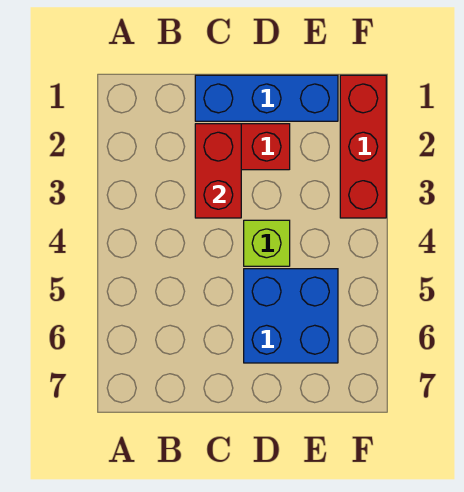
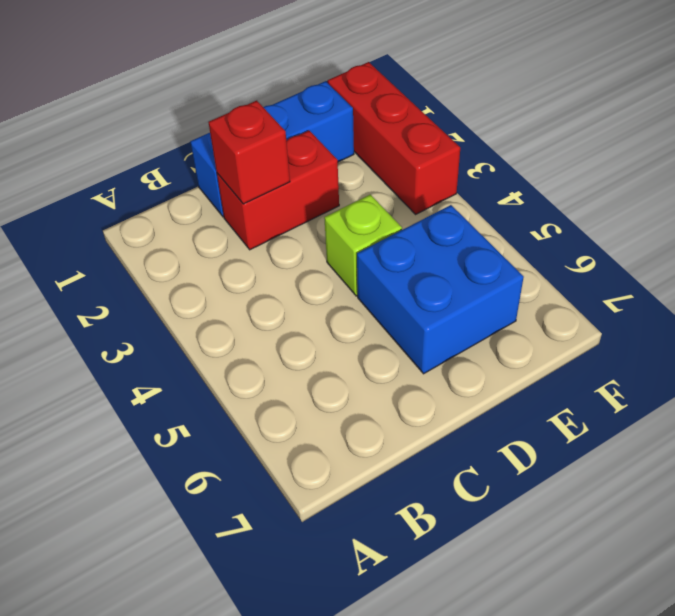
red brick C2:C3 level 2 -> red brick C2 level 2

